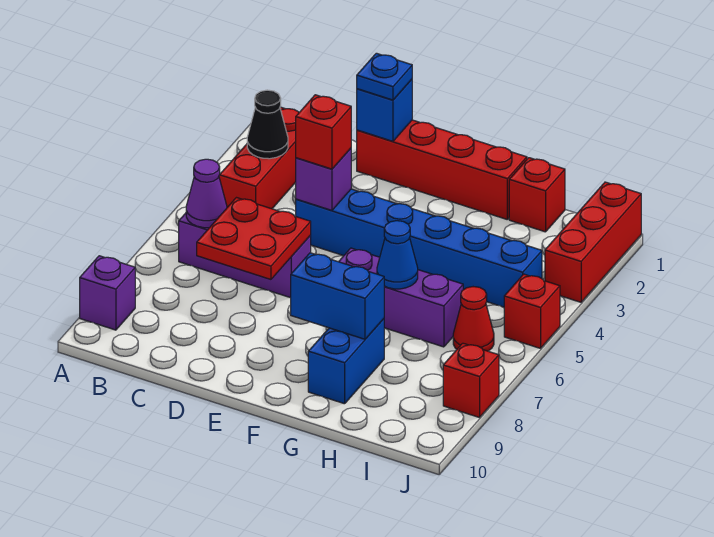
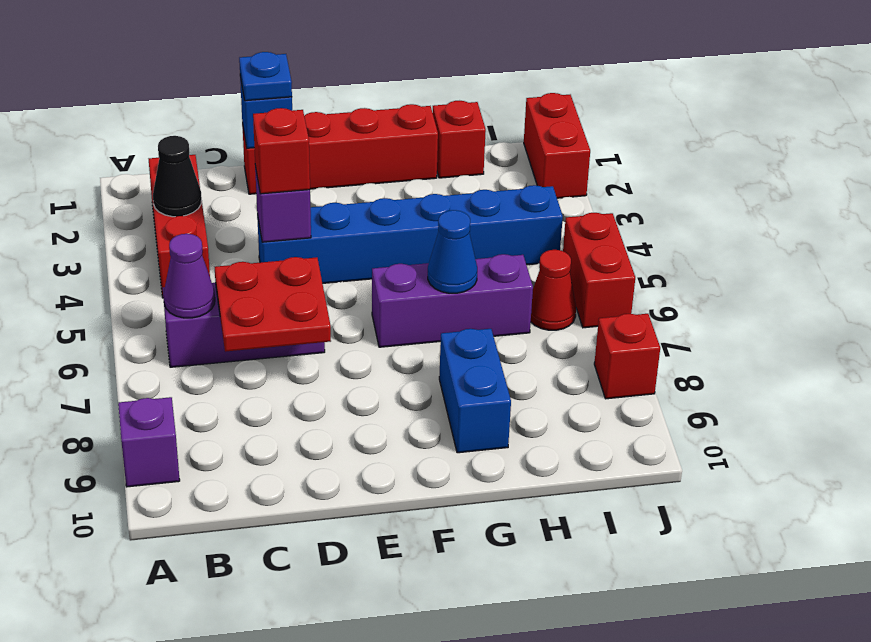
blue brick F8:G8 level 2 -> none
red brick J1:J3 level 1 -> red brick J1:J2 level 1
red brick J5 level 1 -> red brick J5:J6 level 1

